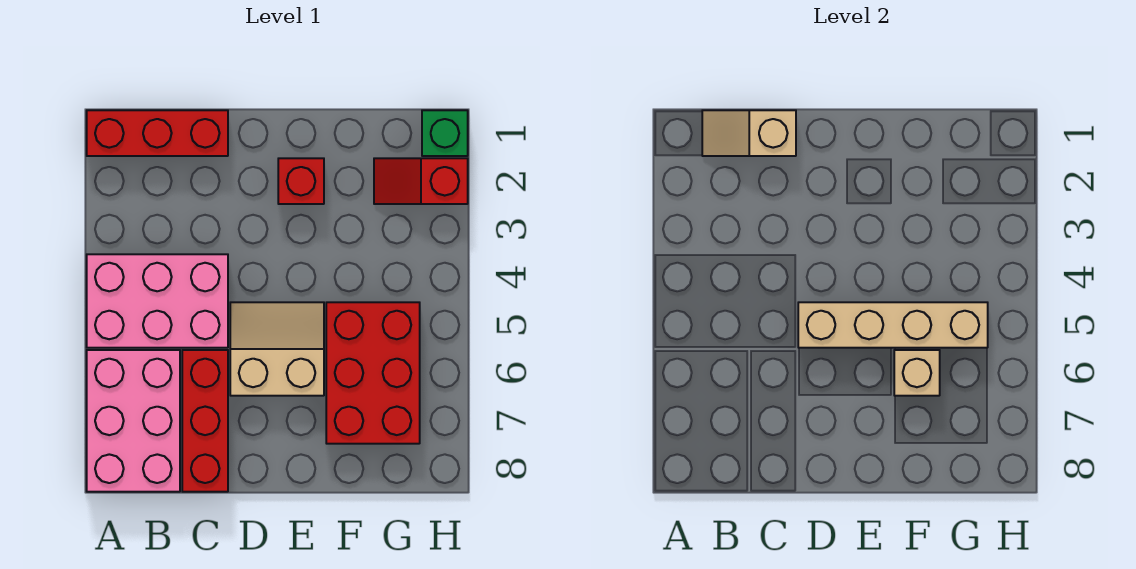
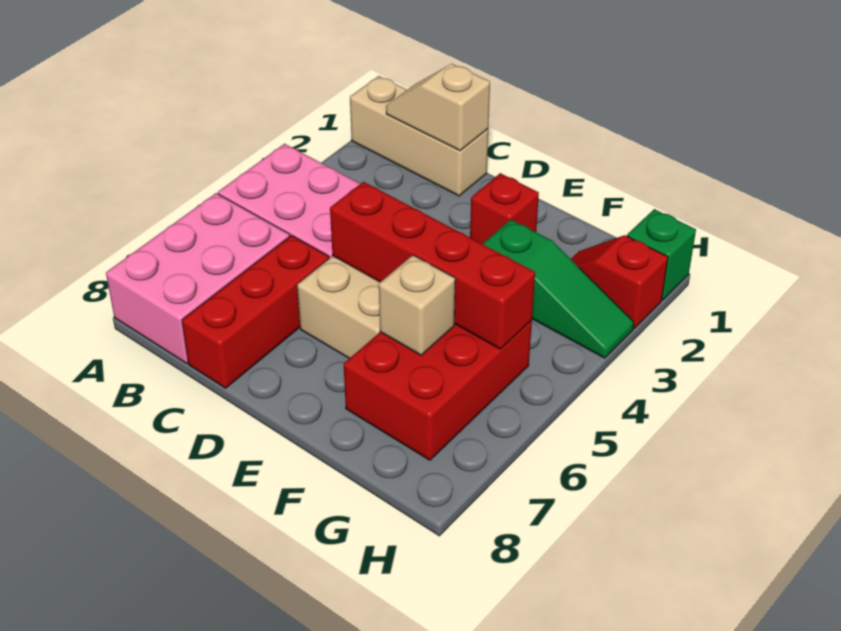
red brick A1:C1 level 1 -> tan brick A1:C1 level 1
tan brick D5:G5 level 2 -> red brick D5:G5 level 2
none -> green slope F3:H3 level 1 top F

